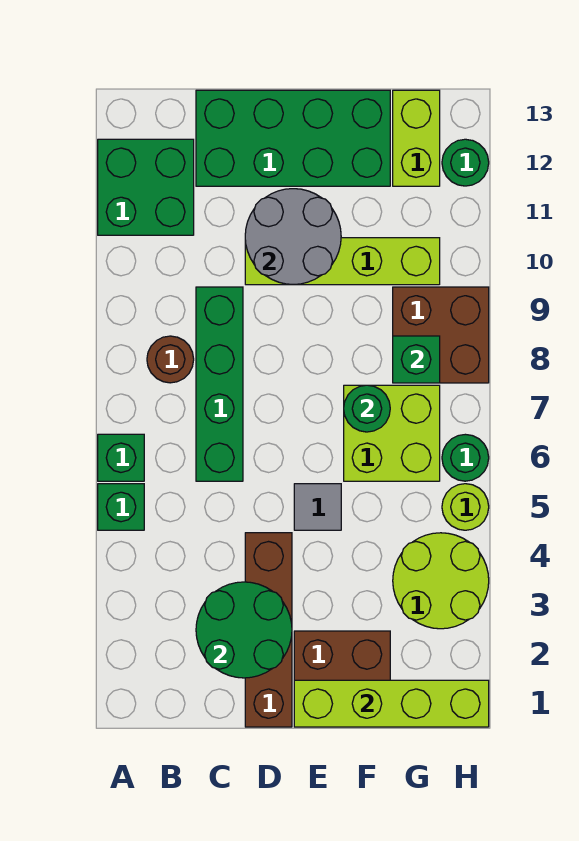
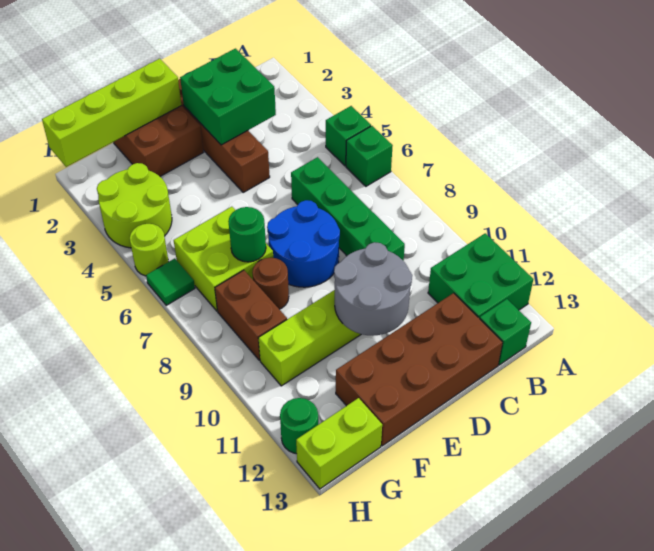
brown round brick B8 level 1 -> brown round brick F8 level 1
green round brick C2:D3 level 2 -> green brick C2:D3 level 2
green brick C12:F13 level 1 -> brown brick C12:F13 level 1
none -> blue round brick D7:E8 level 1
grey tile E5 level 1 -> none
brown brick G8:H9 level 1 -> brown brick G8:G9 level 1
green brick G8 level 2 -> green brick B13 level 1
lime brick G12:G13 level 1 -> lime brick G13:H13 level 1
green round brick H6 level 1 -> green tile H6 level 1

